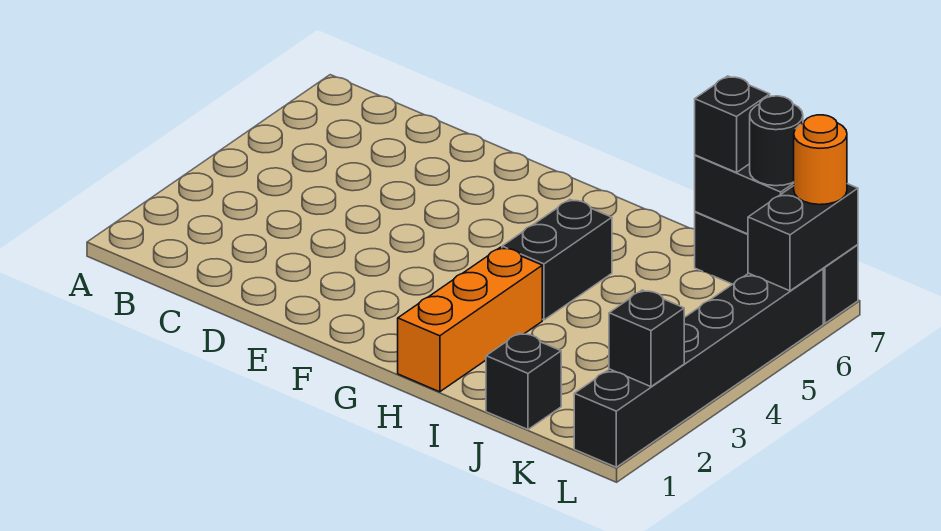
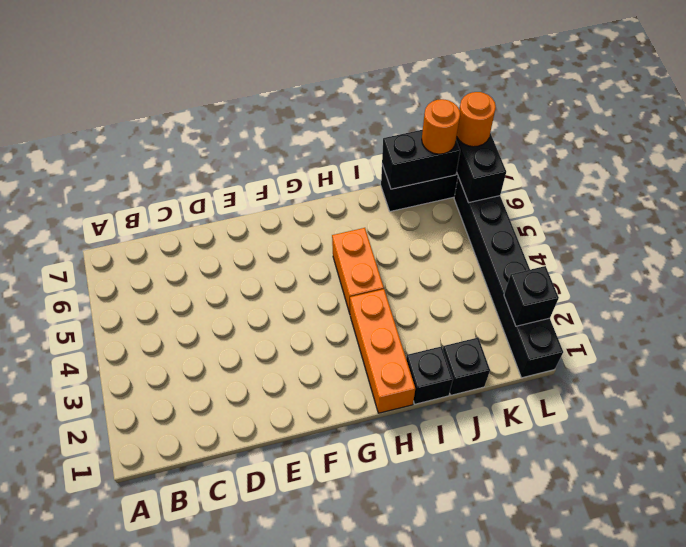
black brick H4:H5 level 1 -> orange brick H4:H5 level 1
black brick J7 level 3 -> black brick I1 level 1
black round brick K7 level 3 -> orange round brick K7 level 3

